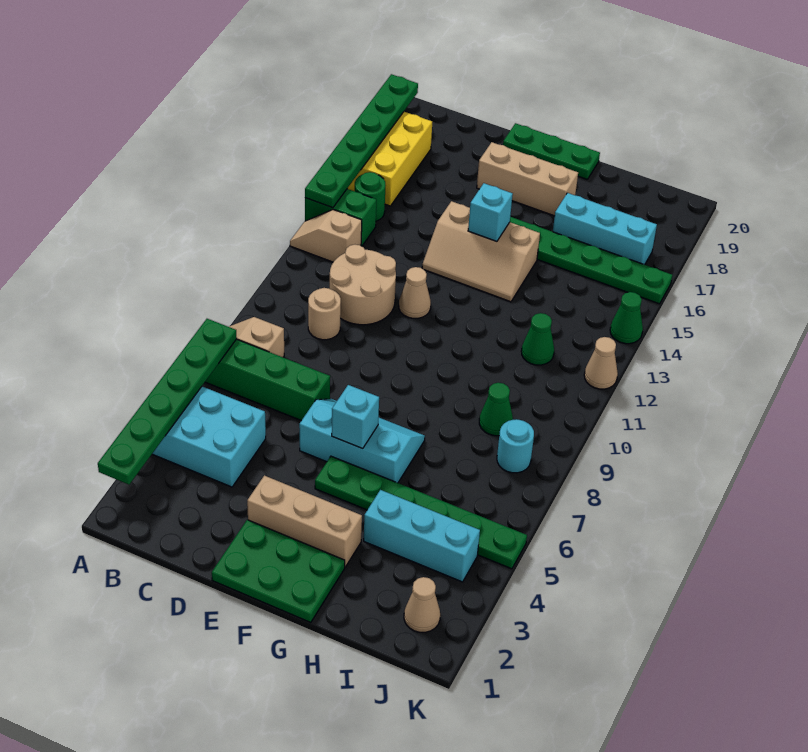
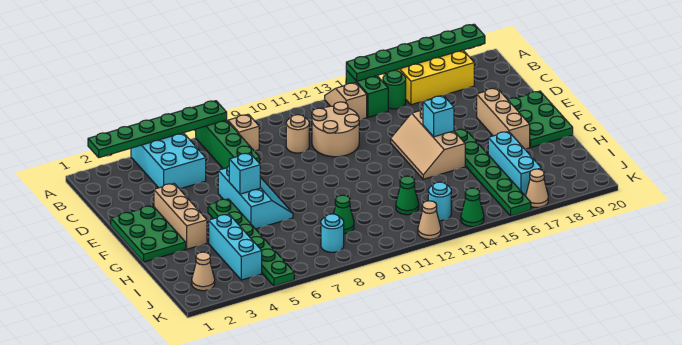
tan cone E12 level 1 -> tan cone K17 level 1
green plate E20:G20 level 1 -> green plate E19:G20 level 1
none -> cyan round brick J13 level 1

